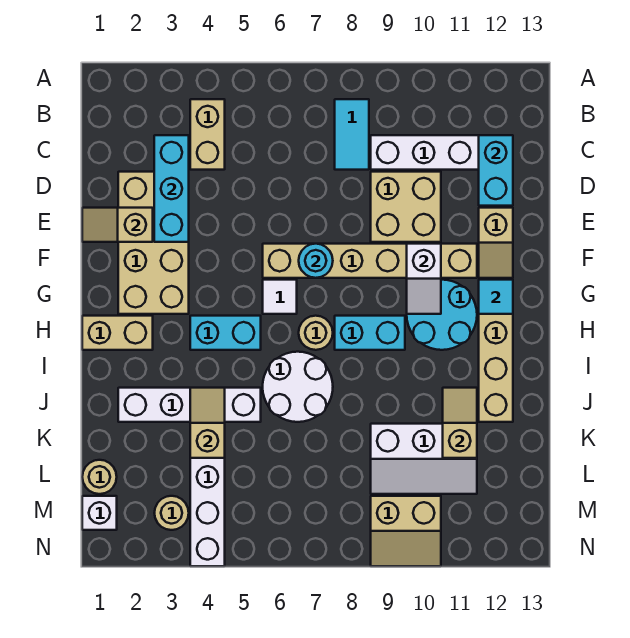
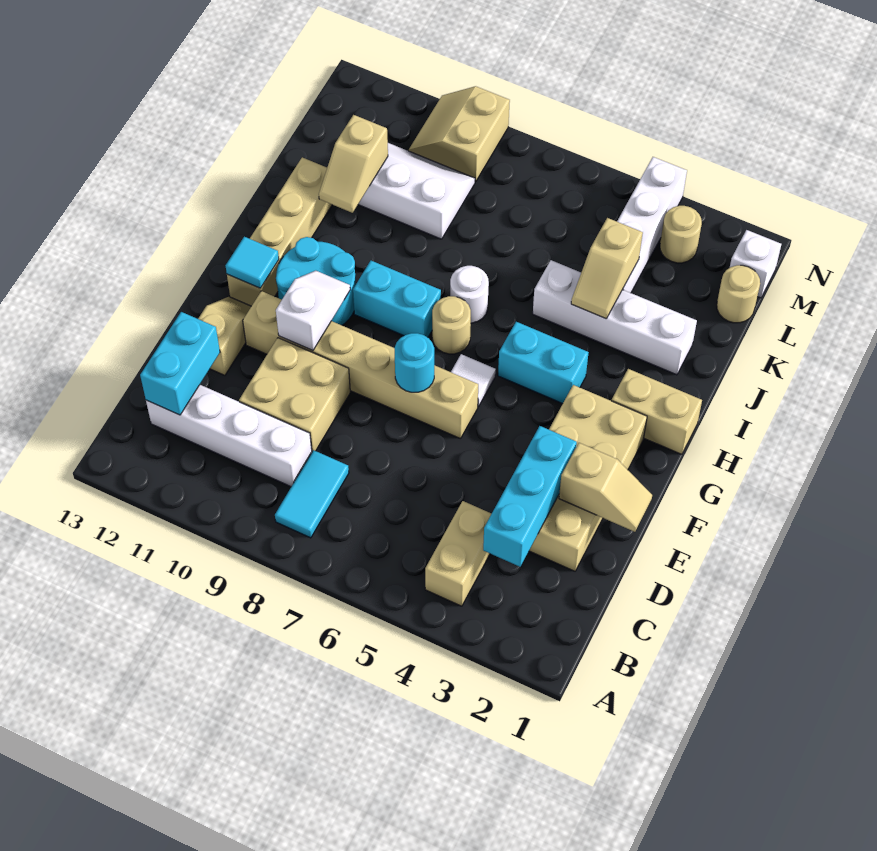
white round brick I6:J7 level 1 -> white round brick I7 level 1
tan slope M9:N10 level 1 top M -> tan slope M9:N10 level 1 top 9

